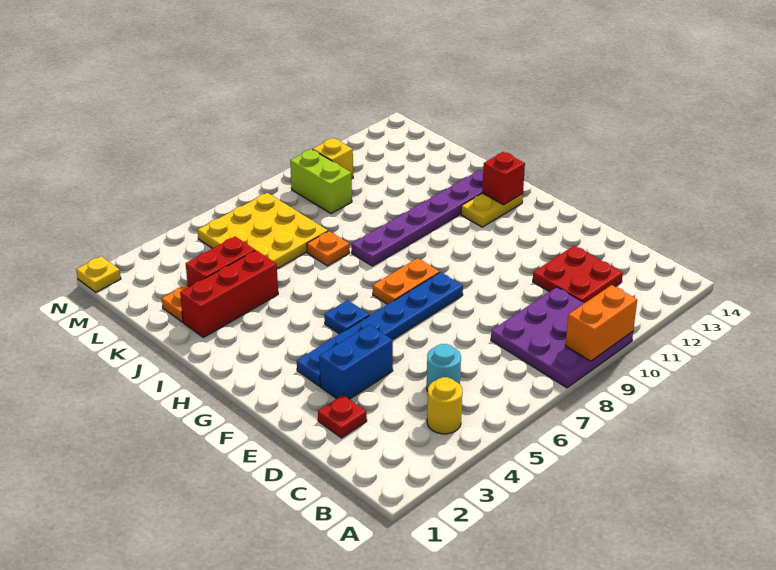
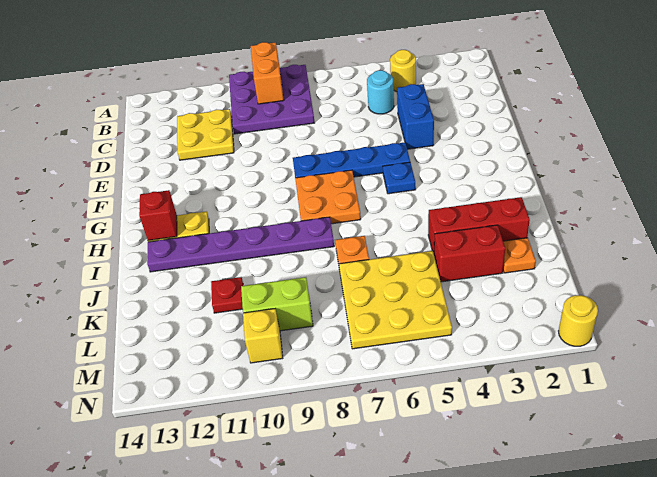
orange brick A9:A10 level 2 -> orange brick A9:B9 level 2
red plate C11:D12 level 1 -> yellow plate C11:D12 level 1
red plate D2 level 1 -> red plate K11 level 1
blue brick E3:E4 level 1 -> blue brick D4:E4 level 1
blue plate F3:F8 level 1 -> blue plate F5:F8 level 1
orange plate G7:G8 level 1 -> orange plate G7:H8 level 1
lime brick L9:M9 level 1 -> lime brick L9:L10 level 1
yellow plate N1 level 1 -> yellow round brick N1 level 1

